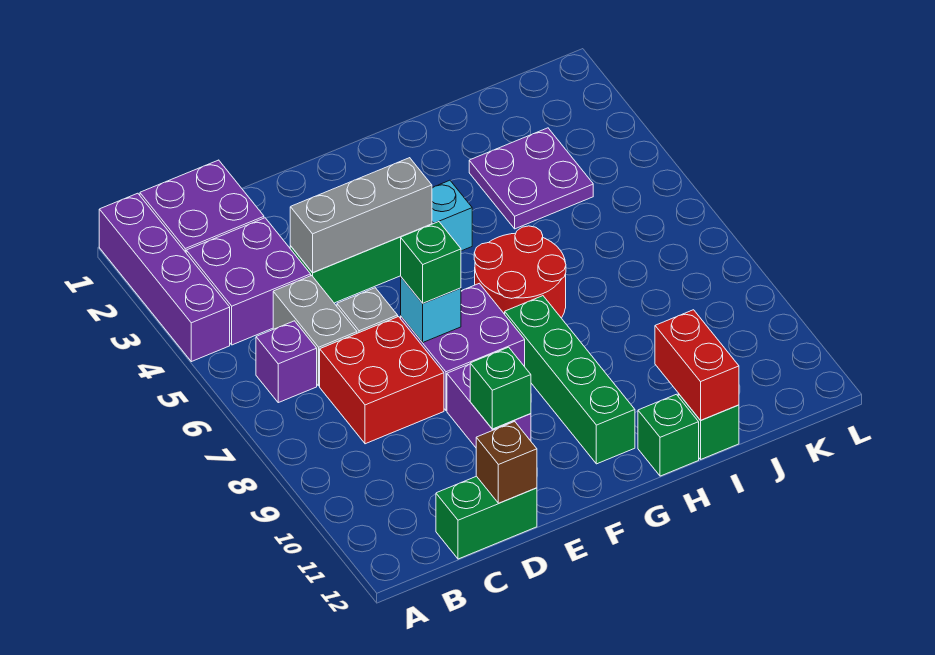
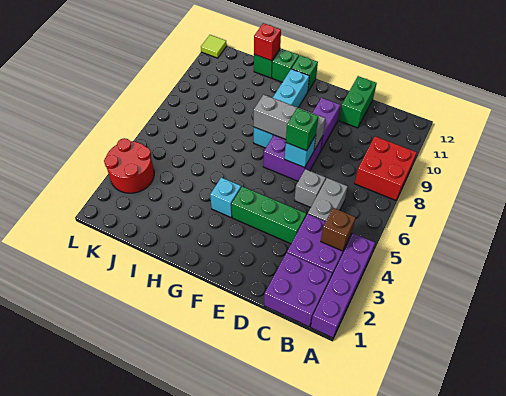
purple brick B6 level 1 -> none
red brick C7:D8 level 1 -> red brick A8:B9 level 1
green brick C12:D12 level 1 -> green brick D11:D12 level 1
grey brick D4:F4 level 2 -> grey brick E8:G8 level 2
brown brick D12 level 2 -> brown brick B4 level 2
green brick E10 level 2 -> green brick G12 level 1
red round brick G6:H7 level 1 -> red round brick K3:L4 level 1
green brick G8:G11 level 1 -> cyan brick G8:G11 level 1
purple plate I3:J4 level 1 -> none
red brick I11:I12 level 2 -> red brick I12 level 2
none -> lime tile L12 level 1

